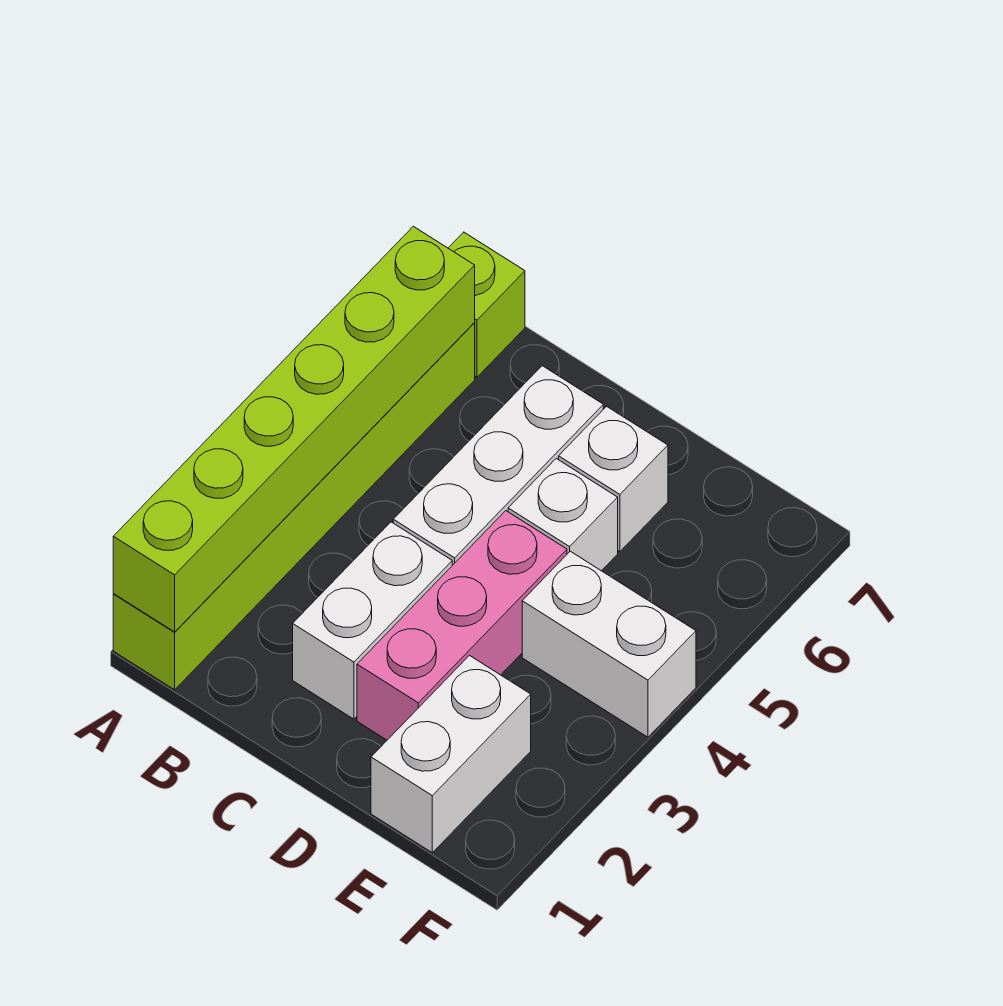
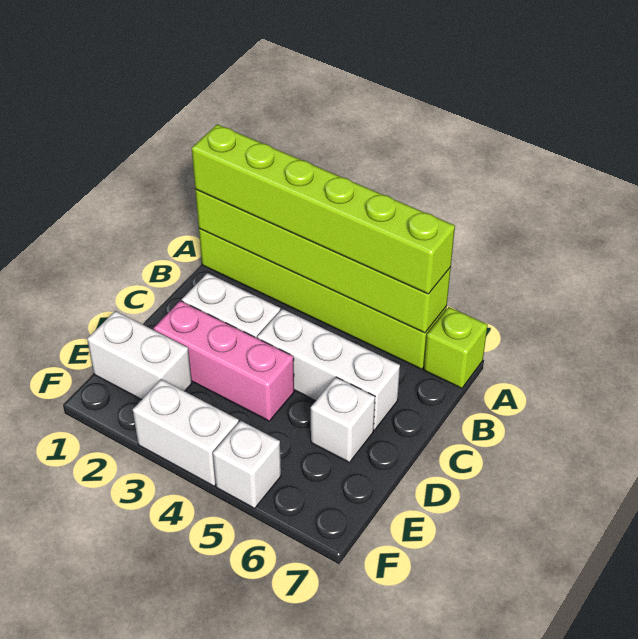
none -> lime brick A1:A6 level 3
white brick D5 level 1 -> white brick F5 level 1
white brick E4:F4 level 1 -> white brick F3:F4 level 1

